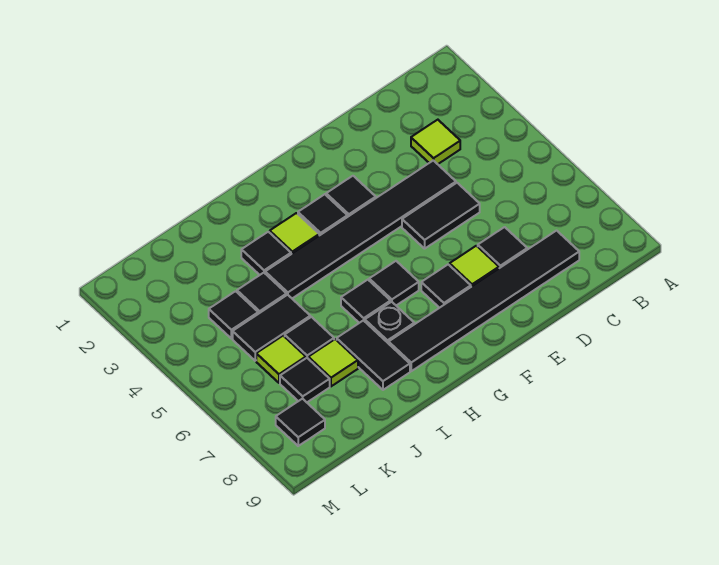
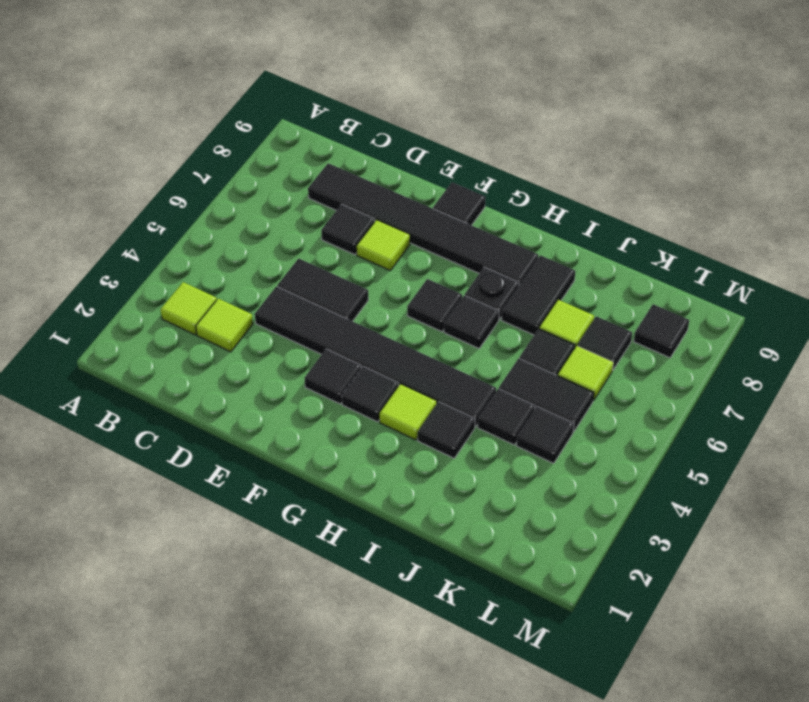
none -> lime tile B3 level 1
black tile F7 level 1 -> black tile F9 level 1

